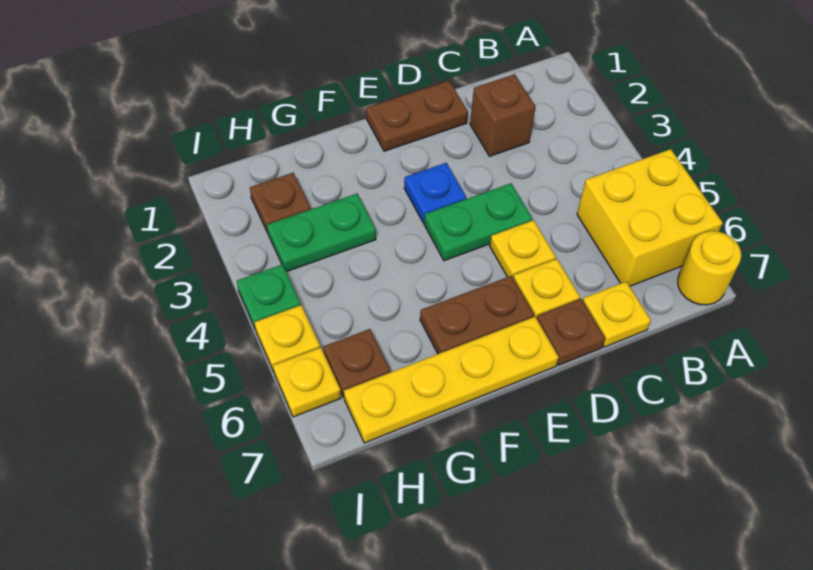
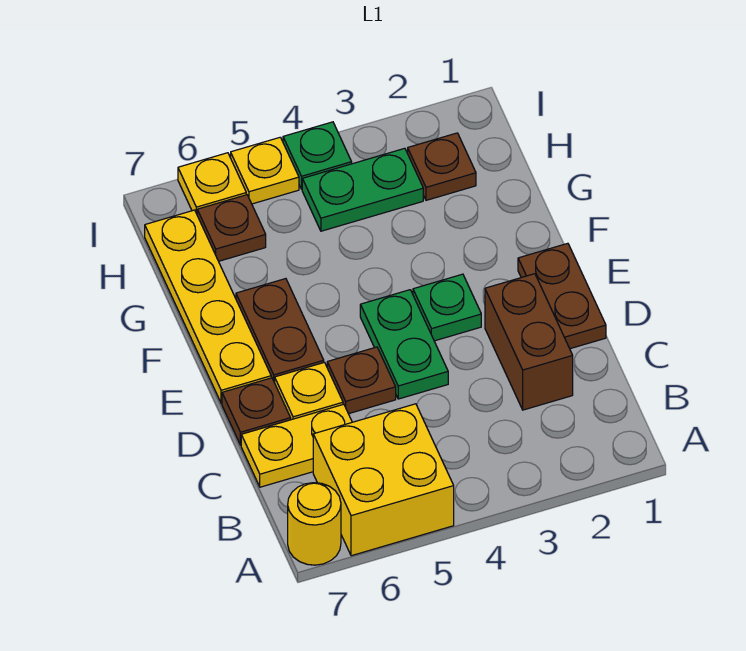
brown brick C2 level 1 -> brown brick C2:D2 level 1
yellow plate C7 level 1 -> yellow plate C6:C7 level 1
yellow plate D5 level 1 -> brown plate D5 level 1
blue plate E3 level 1 -> green plate E3 level 1
green plate G3:H3 level 1 -> green plate H3:H4 level 1

